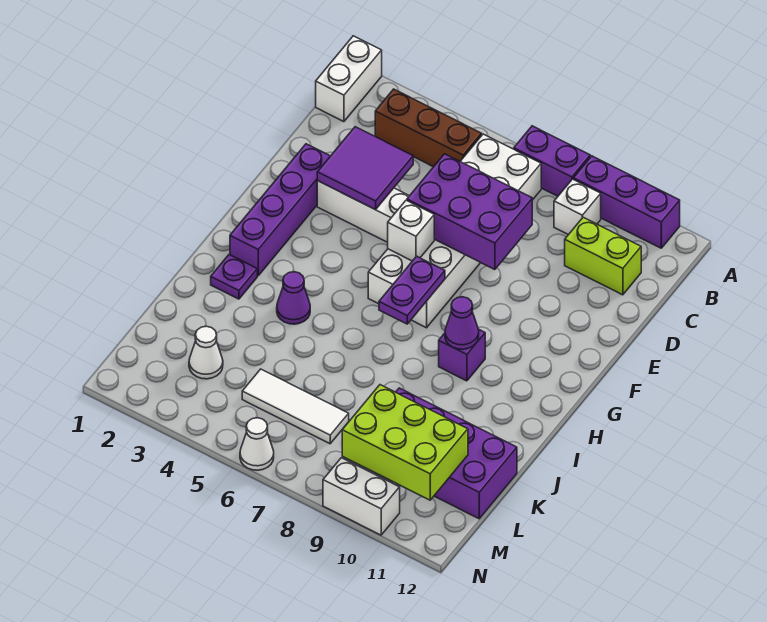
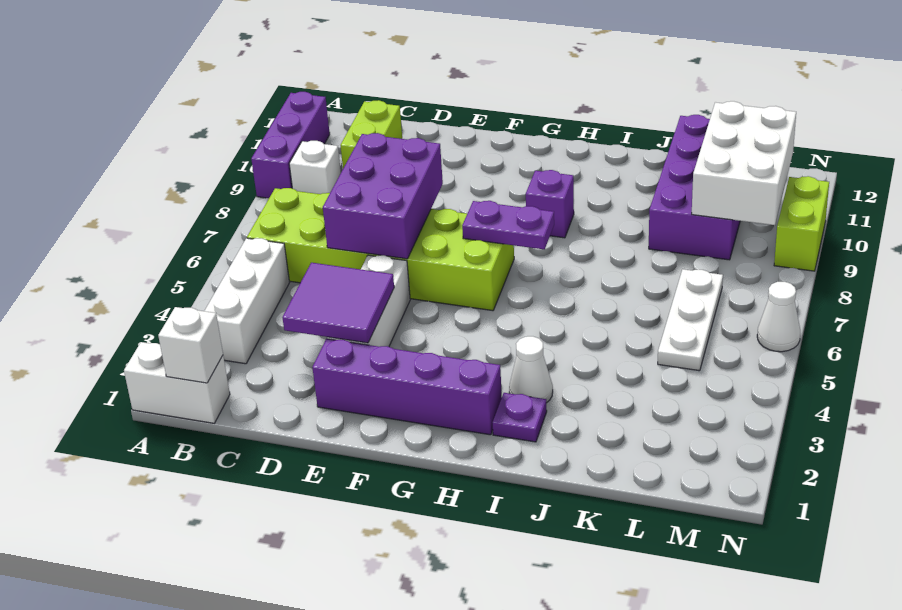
purple brick A7:A8 level 1 -> none
brown brick B3:B5 level 1 -> white brick B3:B5 level 1
white brick B6:G7 level 1 -> lime brick B6:G7 level 1
white brick F6 level 2 -> white brick B1 level 2
purple cone H9 level 2 -> none
purple cone I4 level 1 -> none
white cone L3 level 1 -> white cone I3 level 1
white tile L5:L7 level 1 -> white plate L5:L7 level 1
lime brick L9:M11 level 2 -> white brick L9:M11 level 2
white brick N9:N10 level 1 -> lime brick N9:N10 level 1

